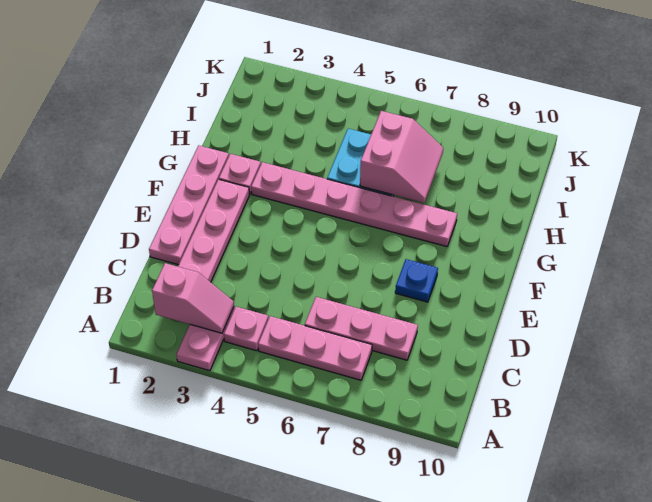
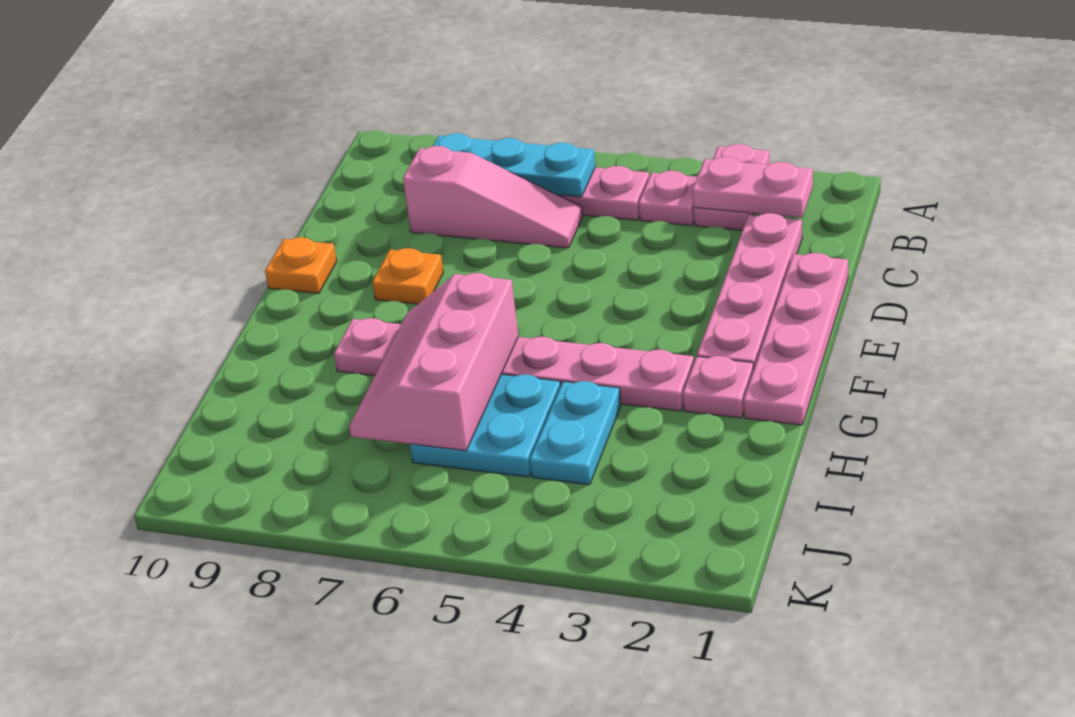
pink slope B2:B3 level 2 top 2 -> pink plate B2:B3 level 2
none -> cyan plate B6:B8 level 2
pink plate C6:C8 level 1 -> pink slope C6:C8 level 1 top 8
blue plate E8 level 1 -> orange plate E8 level 1
none -> orange plate E10 level 1
none -> cyan plate H4:I4 level 1
pink slope H6:I7 level 2 top 6 -> pink slope G6:I7 level 2 top 6

